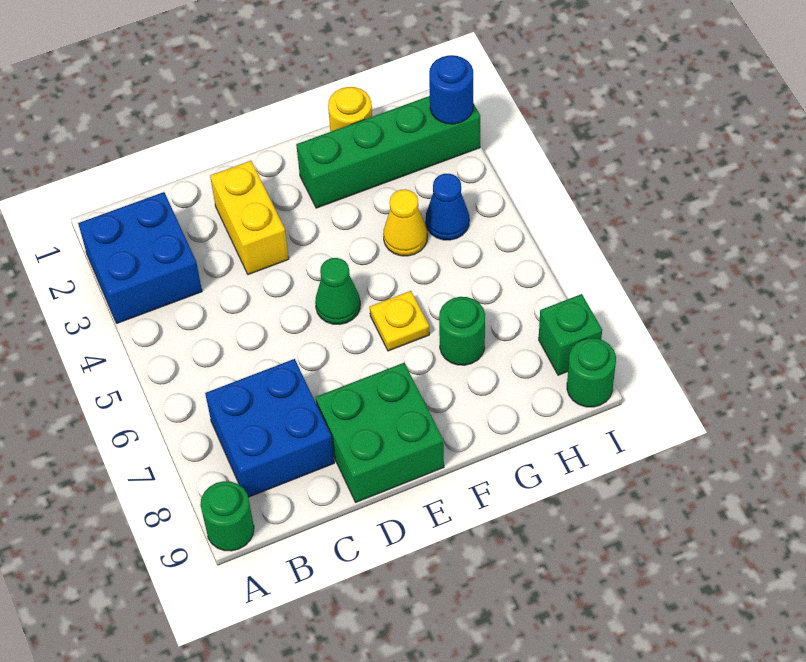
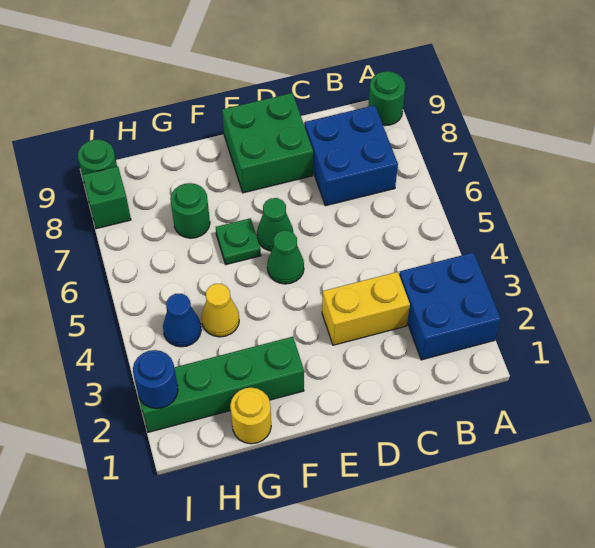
yellow brick D2:D3 level 1 -> yellow brick C3:D3 level 1
none -> green cone E6 level 1
yellow plate F6 level 1 -> green plate F6 level 1

